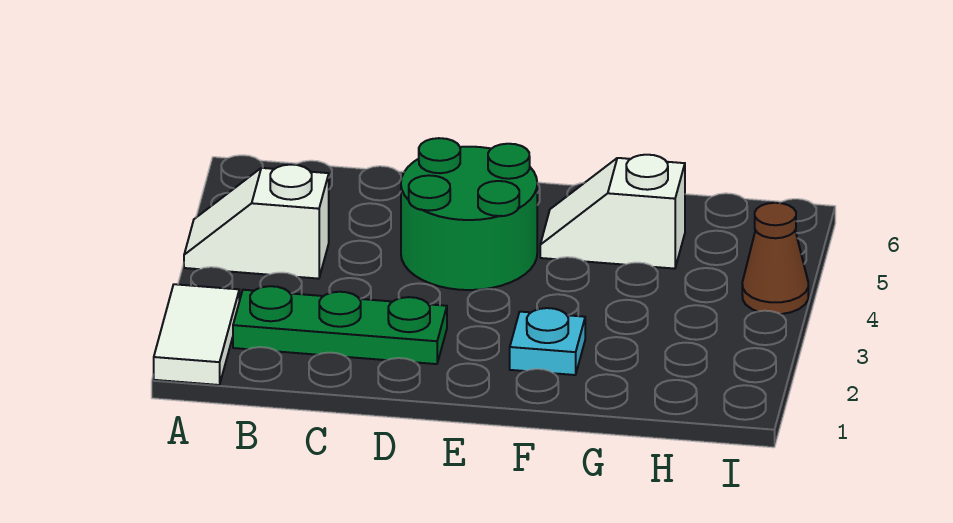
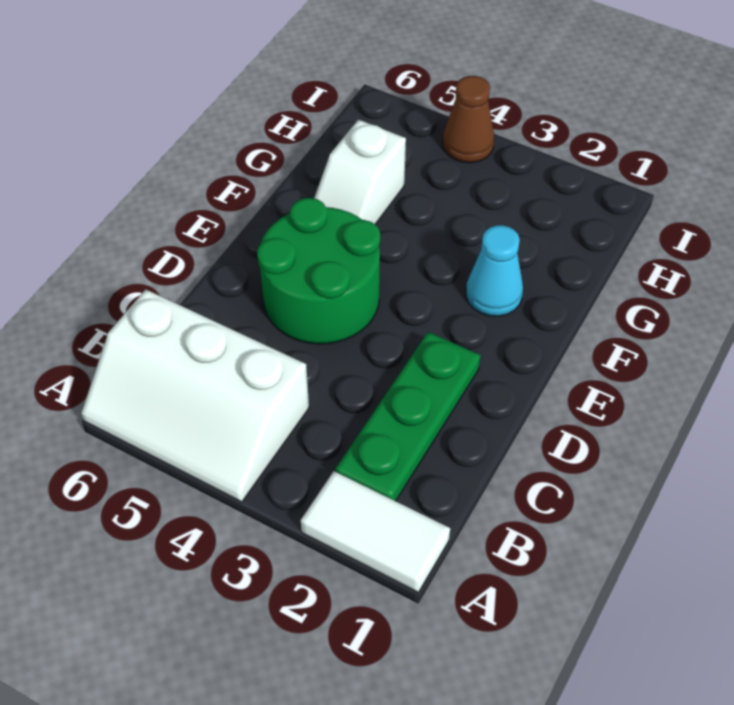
white slope A4:B4 level 1 top B -> white slope A4:B6 level 1 top B
cyan plate F2 level 1 -> cyan cone F2 level 1

